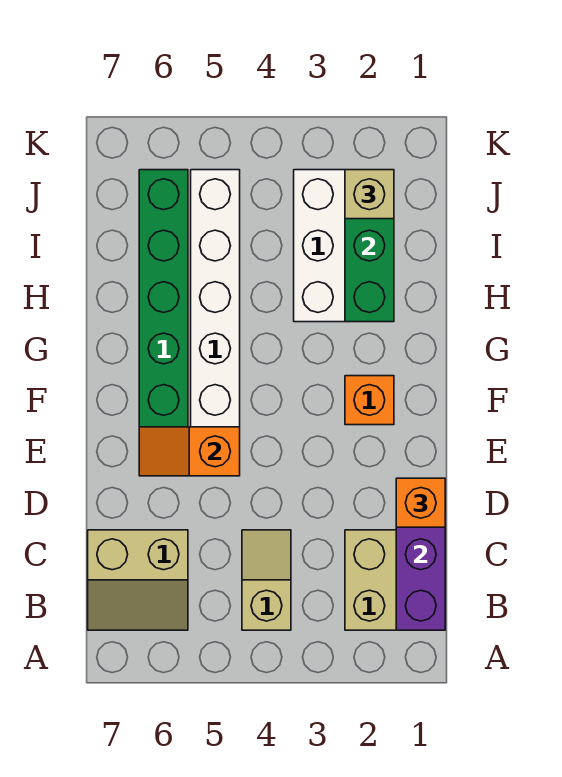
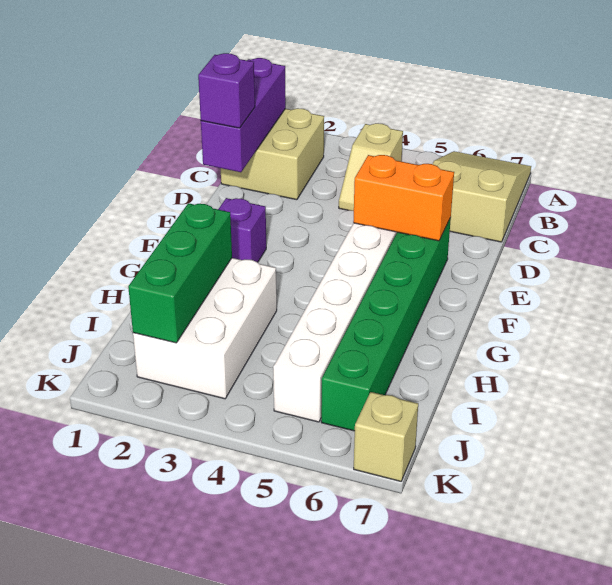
tan slope B6:C7 level 1 top C -> tan slope A6:C7 level 1 top C
orange brick D1 level 3 -> purple brick D1 level 3
orange slope E5:E6 level 2 top 5 -> orange brick E5:E6 level 2
orange brick F2 level 1 -> purple brick F2 level 1
tan brick J2 level 3 -> tan brick K7 level 1

